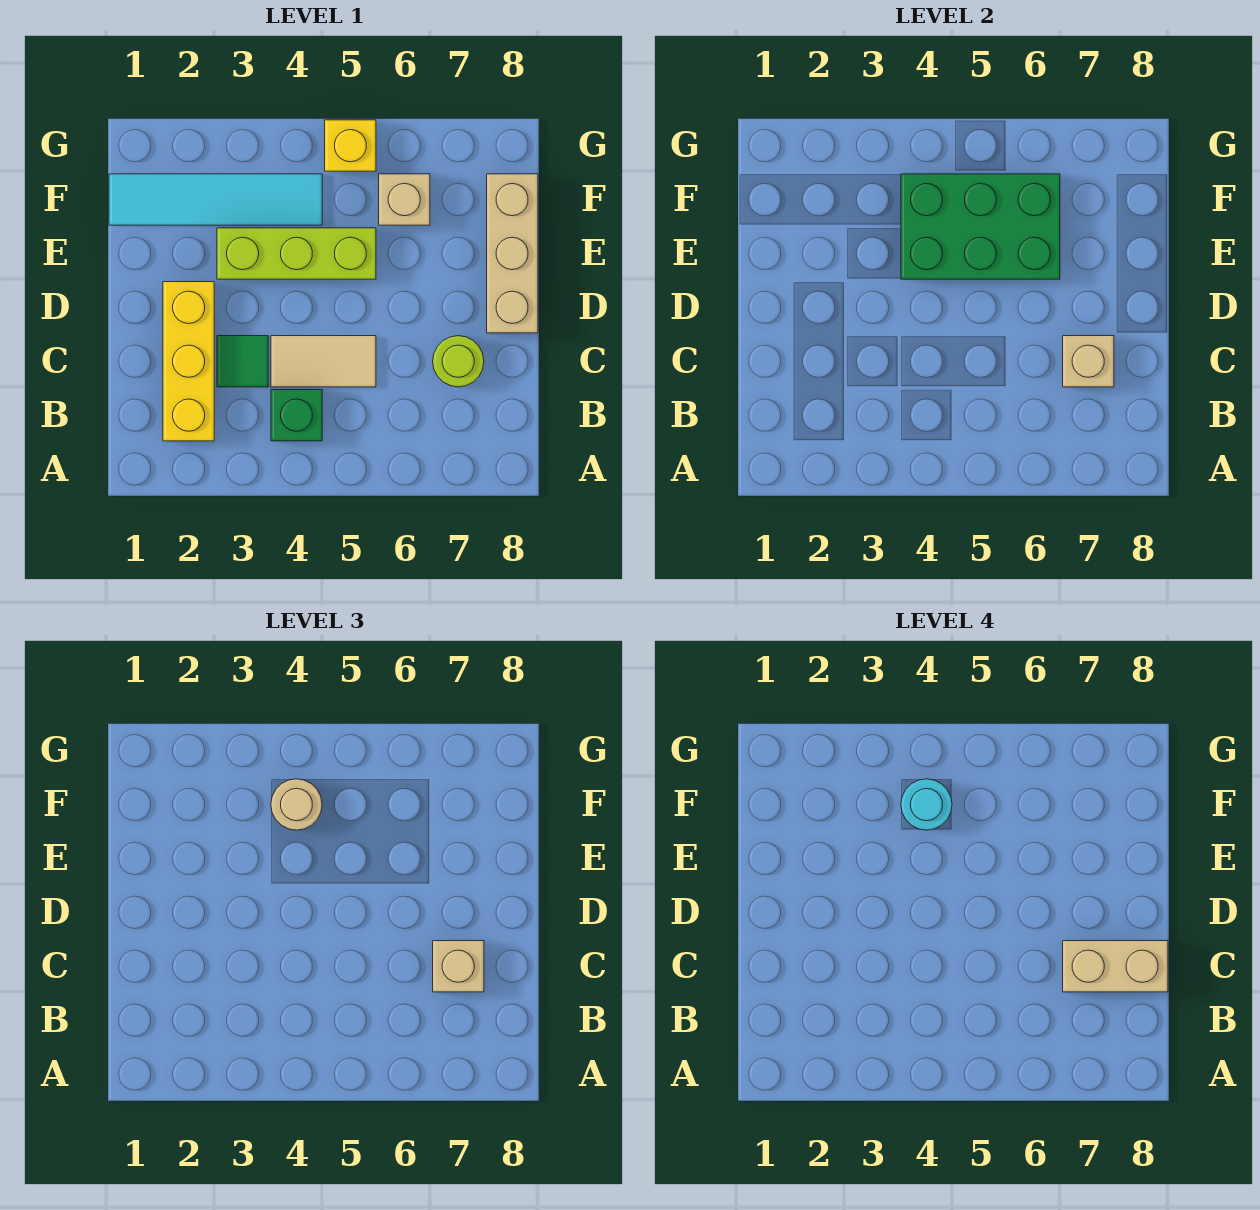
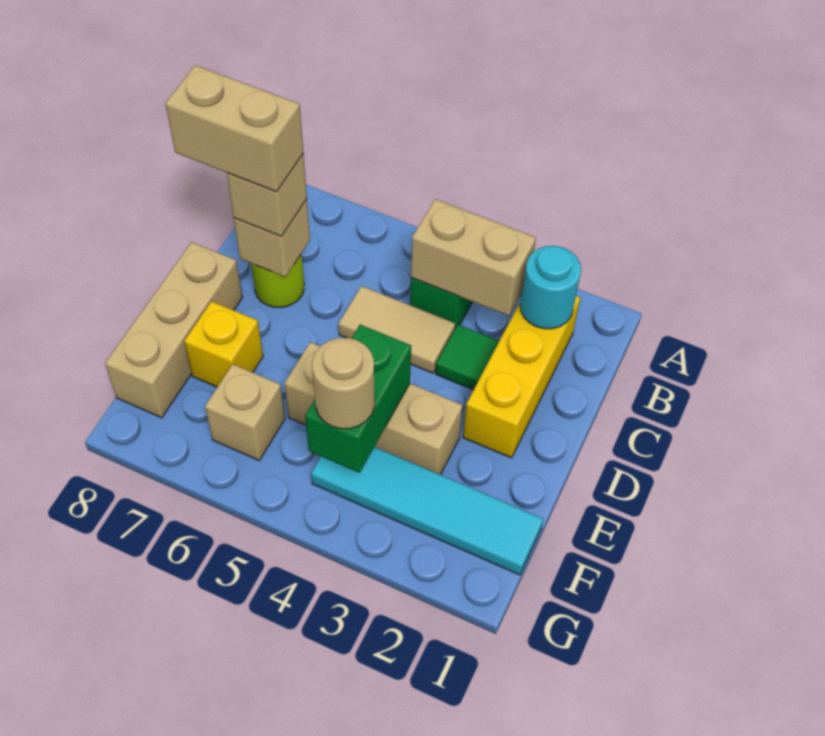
none -> tan brick B3:B4 level 2
lime brick E3:E5 level 1 -> tan brick E3:E5 level 1
green brick E4:F6 level 2 -> green brick E4:F4 level 2
cyan round brick F4 level 4 -> cyan round brick B2 level 2
yellow brick G5 level 1 -> yellow brick E7 level 1

